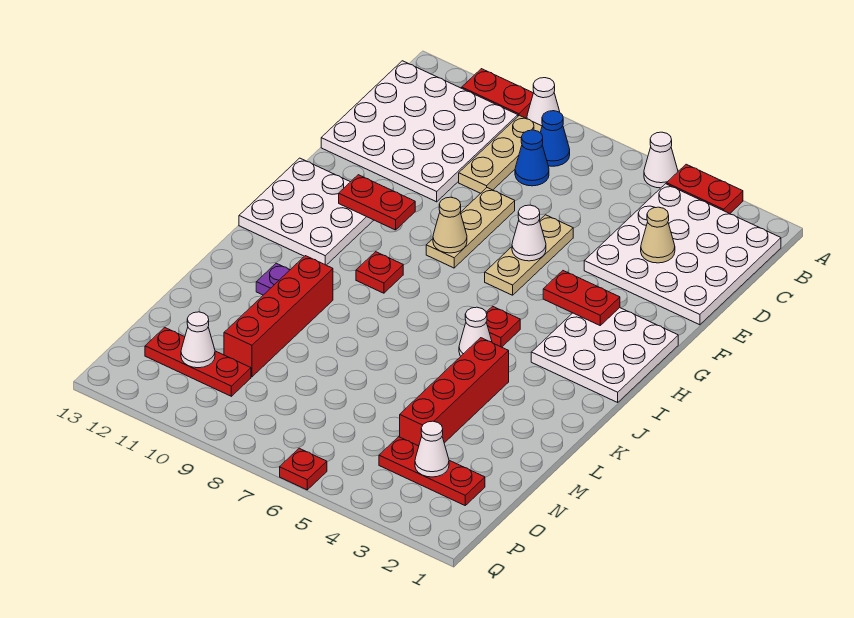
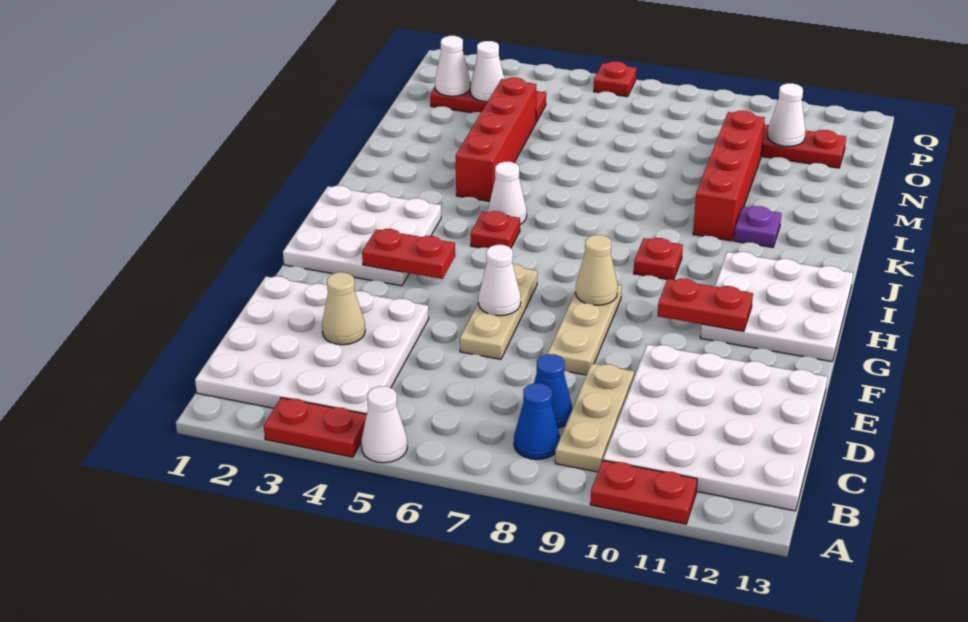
white cone A9 level 1 -> white cone O2 level 2

